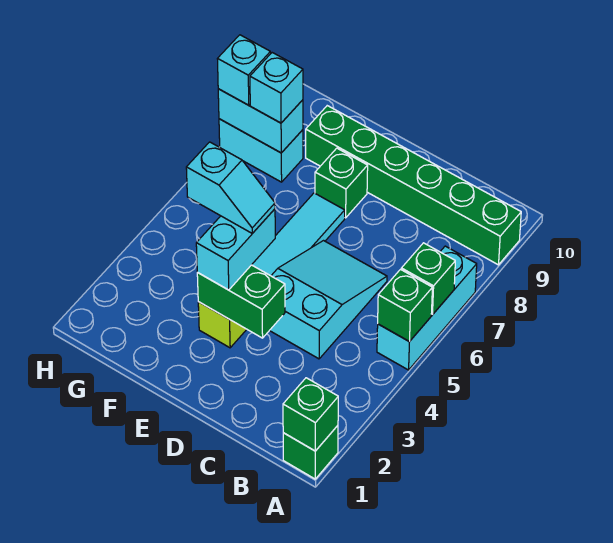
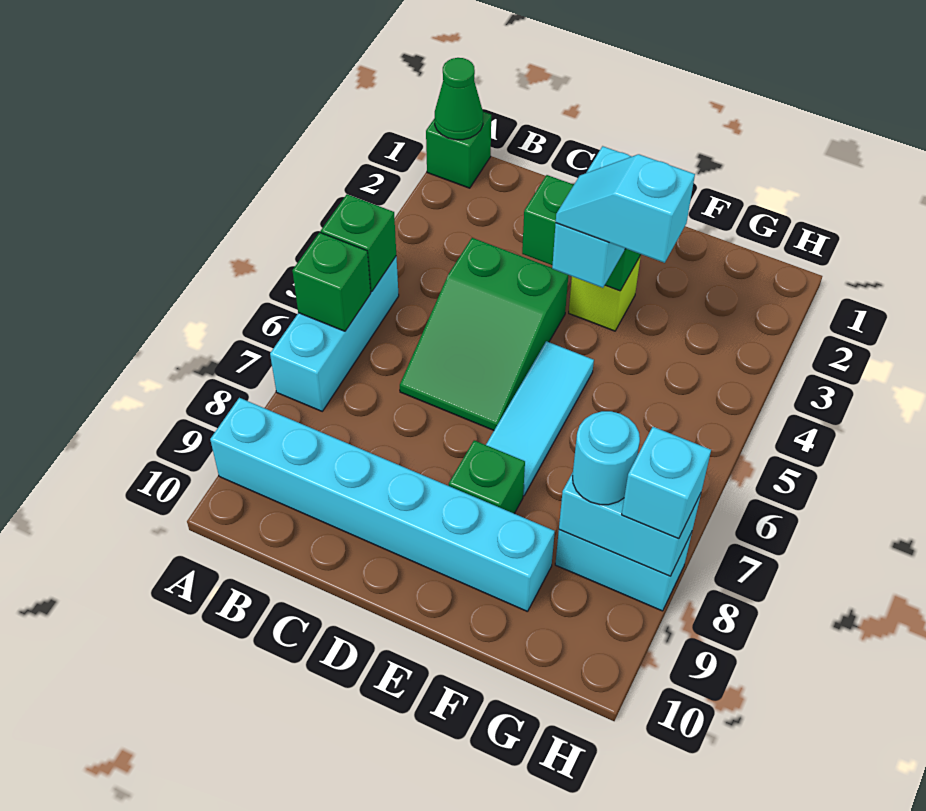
green brick A1 level 2 -> green cone A1 level 2
green brick A9:F9 level 1 -> cyan brick A9:F9 level 1
cyan slope C4:D6 level 1 top 4 -> green slope C4:D6 level 1 top 4
cyan brick G8 level 3 -> cyan round brick G8 level 3

